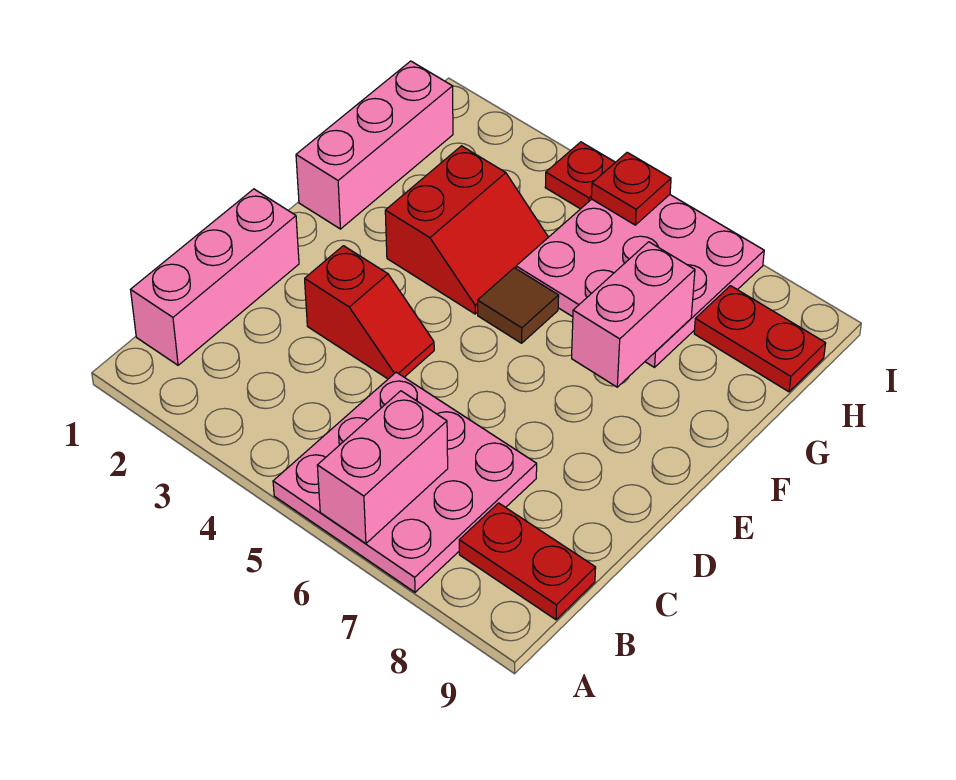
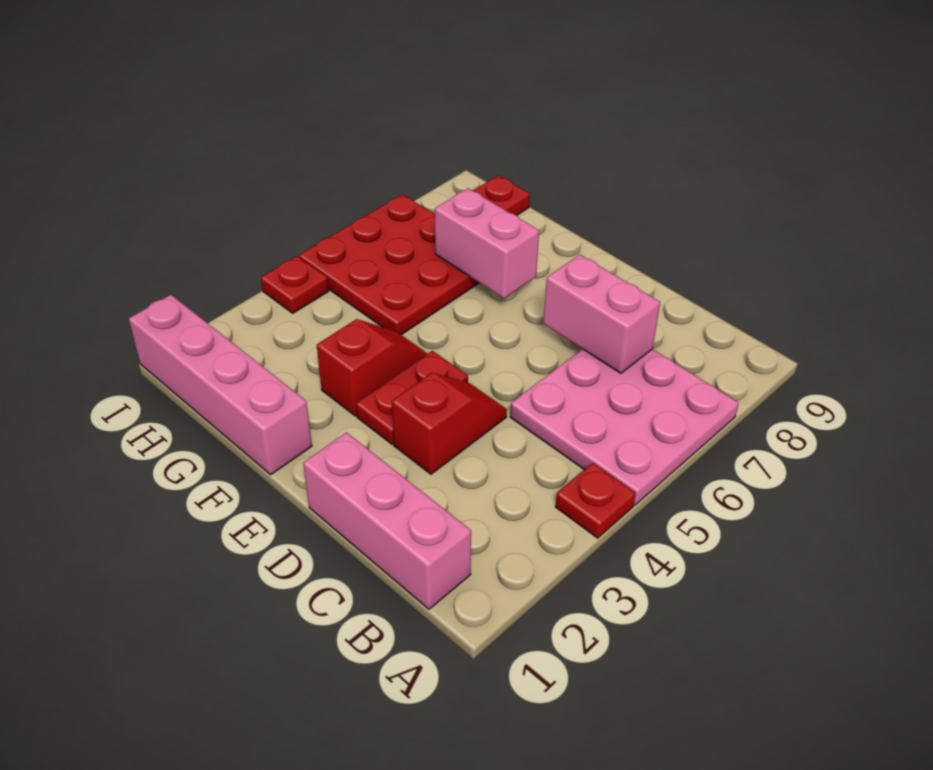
pink brick A6:B6 level 2 -> pink brick C7:D7 level 2
red plate B8:B9 level 1 -> red plate E3:E4 level 1
pink brick F1:H1 level 1 -> pink brick F1:I1 level 1
red slope F3:G4 level 1 top 3 -> red slope F3:F4 level 1 top 3
brown tile F5 level 1 -> none
pink plate G5:I7 level 1 -> red plate G5:I7 level 1
red plate I5 level 2 -> red plate A4 level 1

